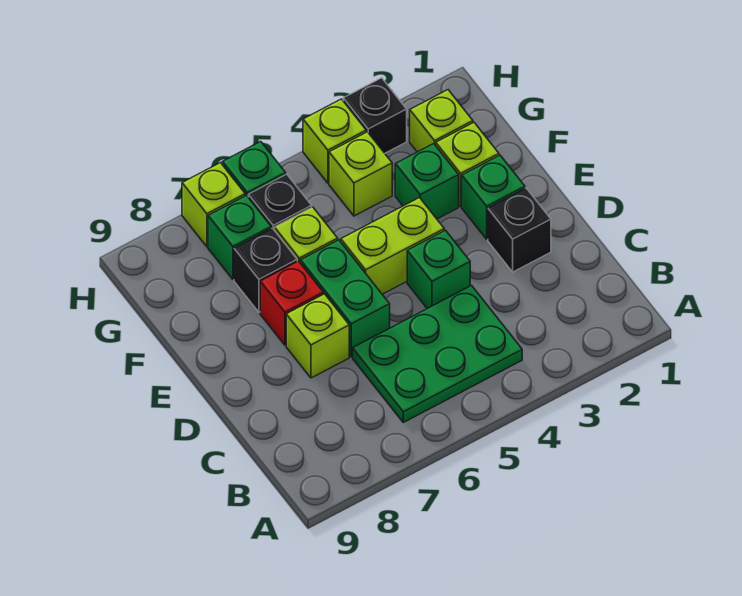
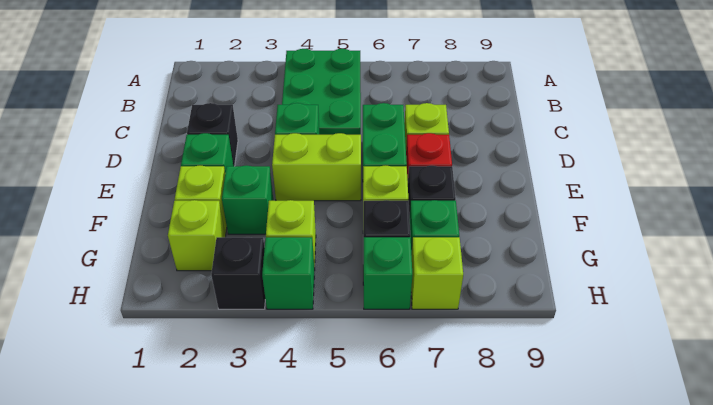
green plate B4:C6 level 1 -> green plate A4:C5 level 1
lime brick H4 level 1 -> green brick H4 level 1

